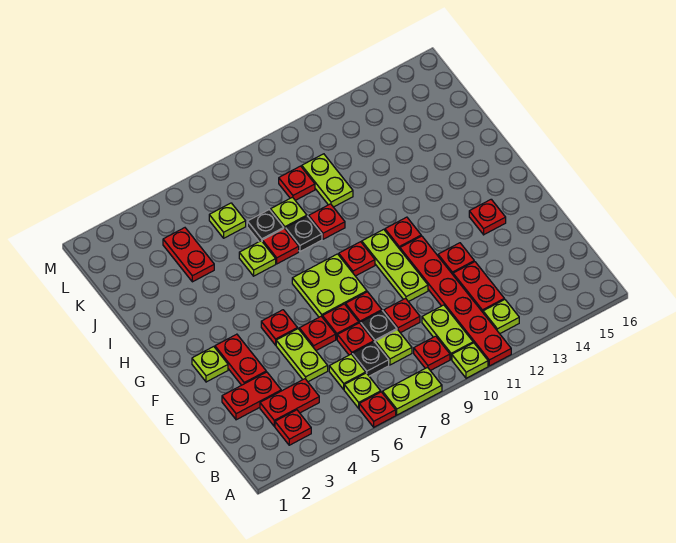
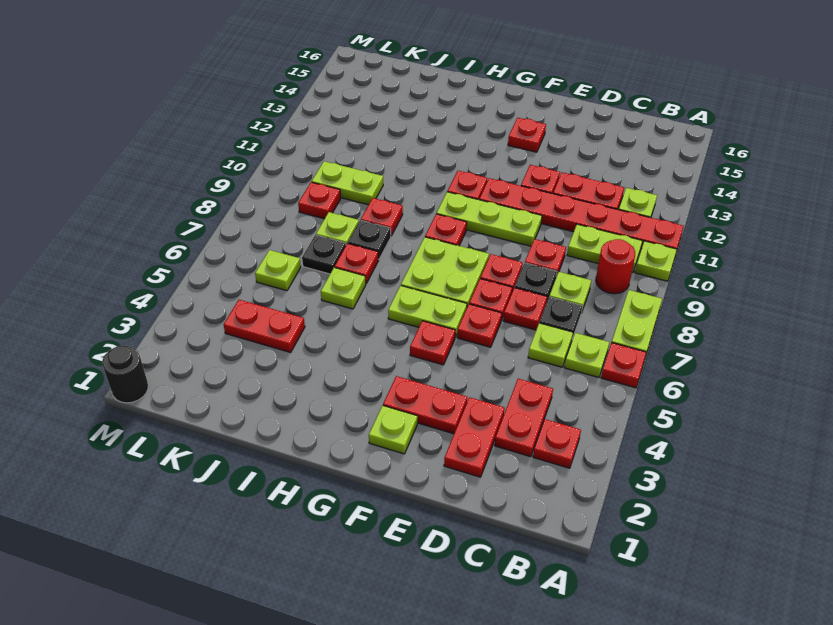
red plate B9 level 1 -> red round brick B9 level 1
lime plate D5:E5 level 1 -> lime plate F6:G6 level 1
none -> black round brick M1 level 1

